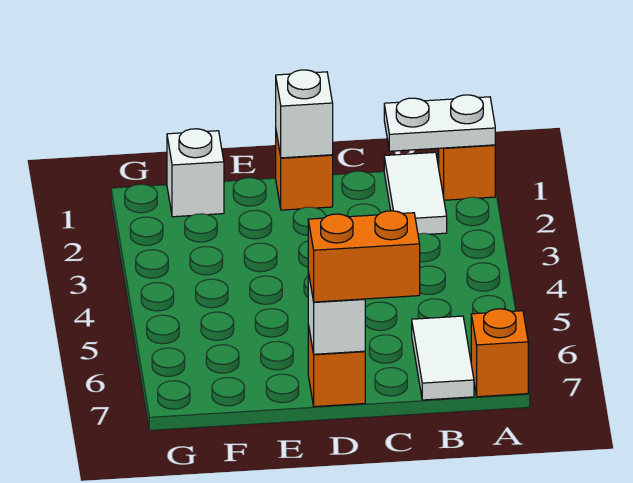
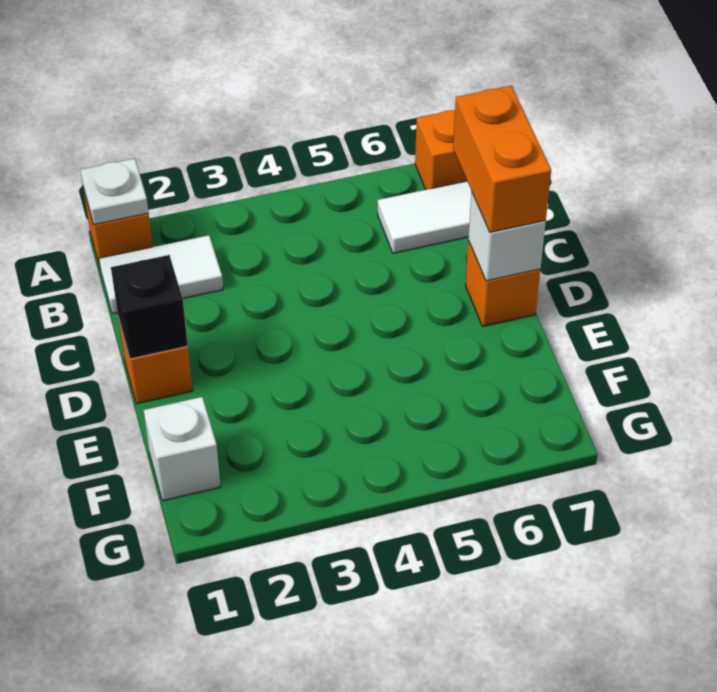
white plate A1:B1 level 2 -> white plate A1 level 2
white brick D1 level 2 -> black brick D1 level 2

